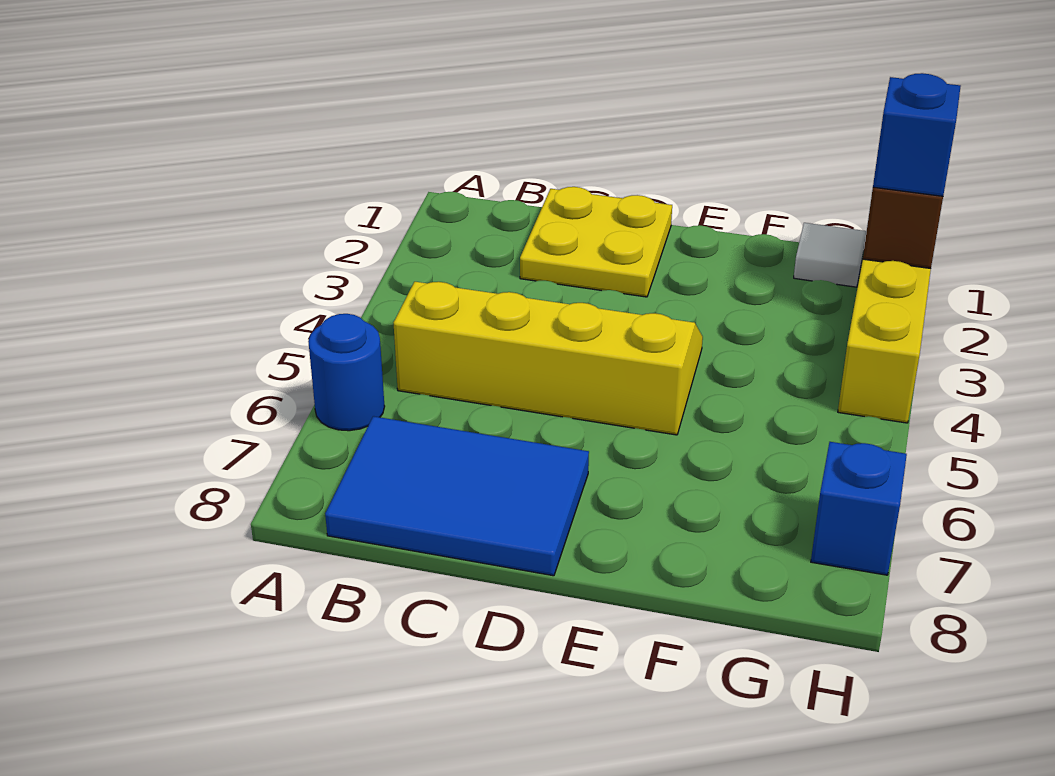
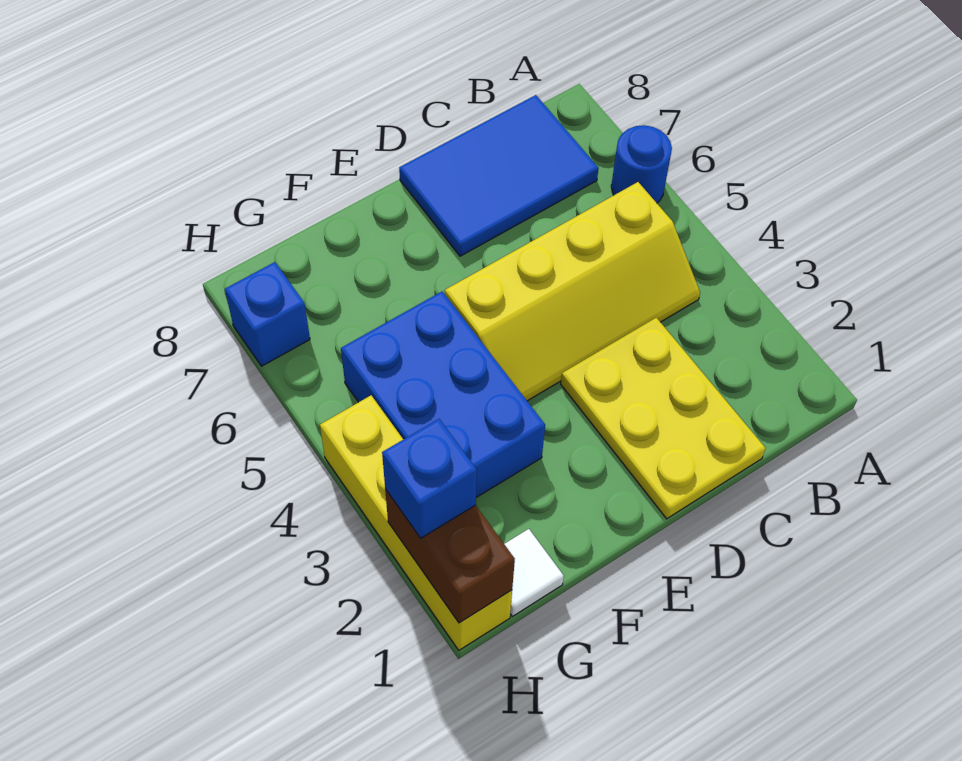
yellow plate C1:D2 level 1 -> yellow plate C1:D3 level 1
none -> blue brick F3:G5 level 1

